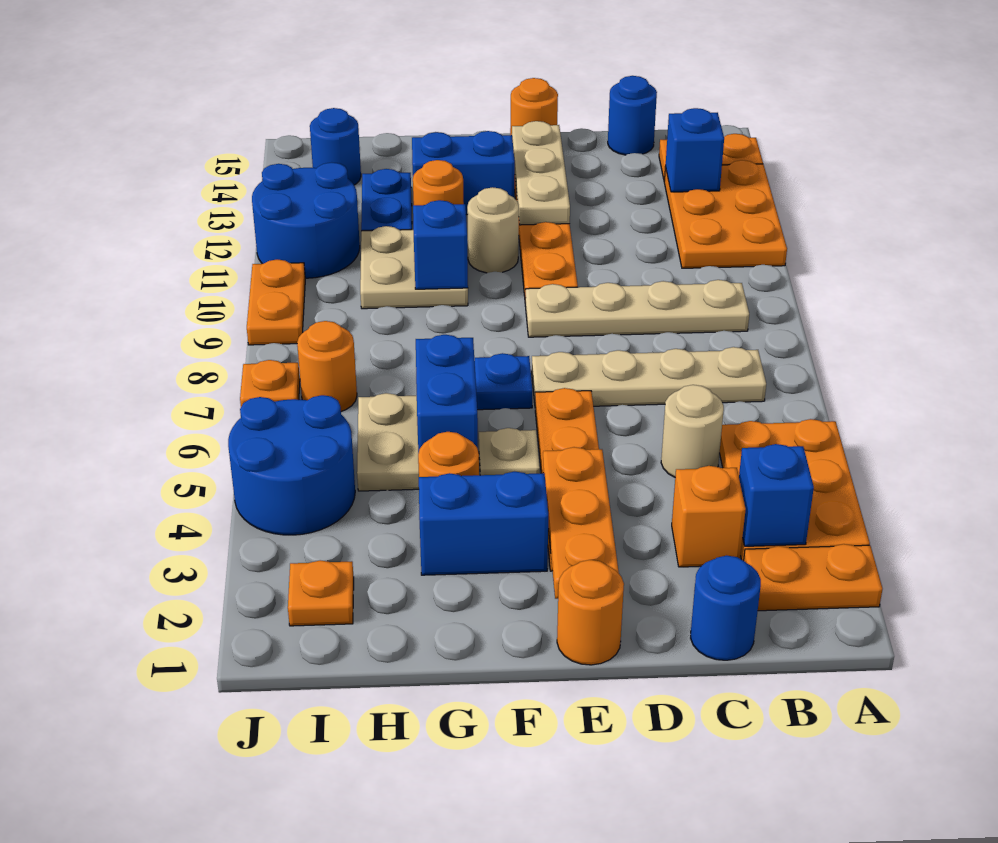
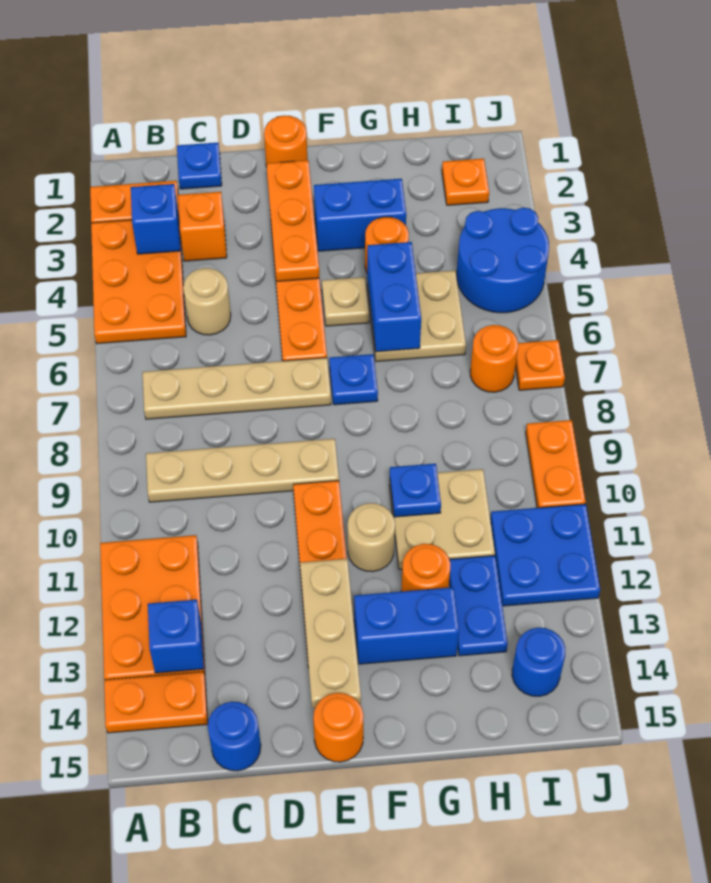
blue round brick C1 level 1 -> blue plate C1 level 1
blue brick G10 level 2 -> blue plate G10 level 2
blue round brick I11:J12 level 1 -> blue plate I11:J12 level 1

